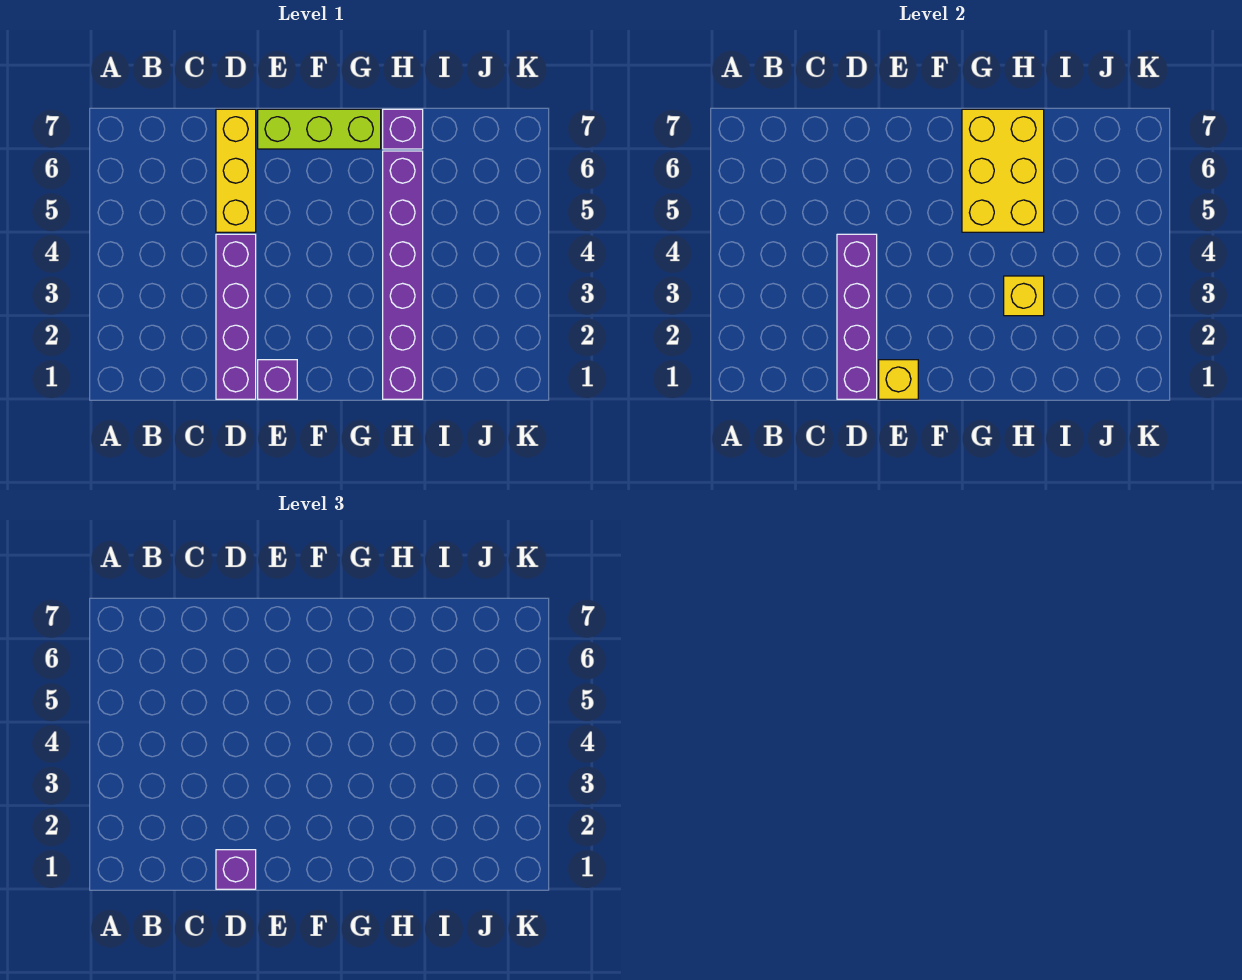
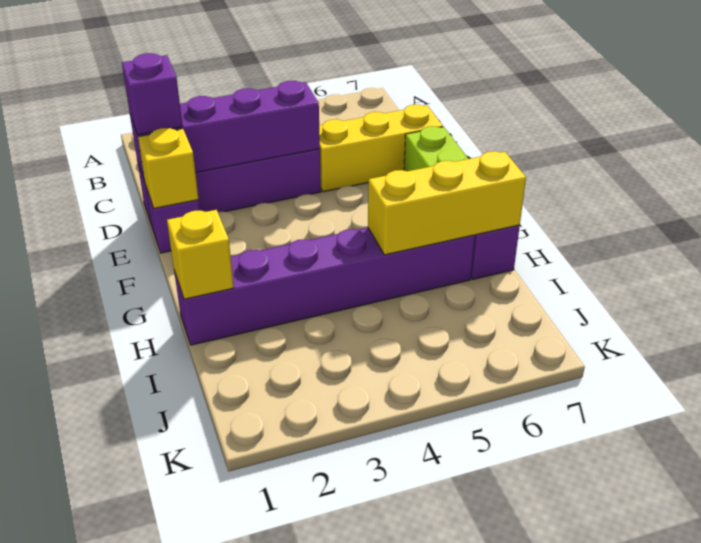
yellow brick G5:H7 level 2 -> yellow brick H5:H7 level 2
yellow brick H3 level 2 -> yellow brick H1 level 2

